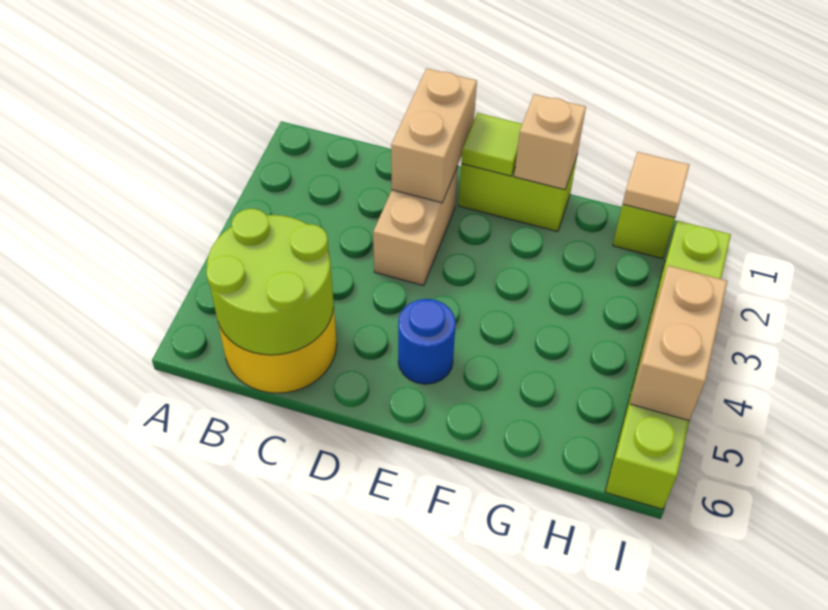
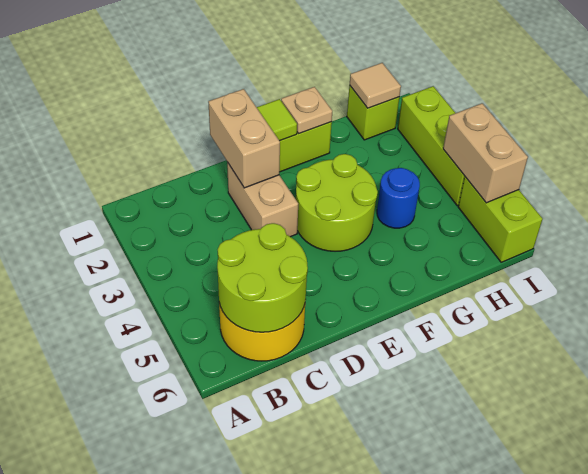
none -> lime round brick E3:F4 level 1
blue round brick E5 level 1 -> blue round brick G4 level 1
tan brick F1 level 2 -> tan plate F1 level 2

